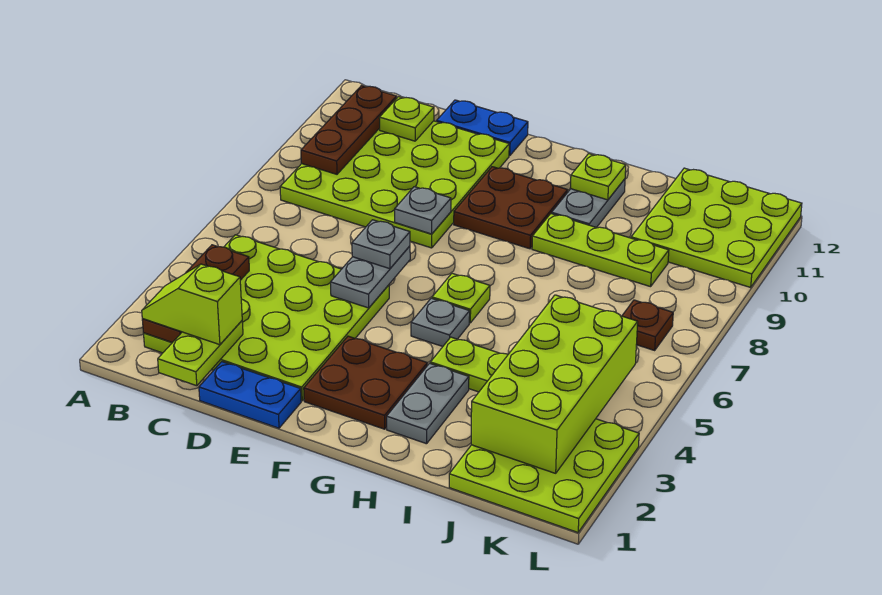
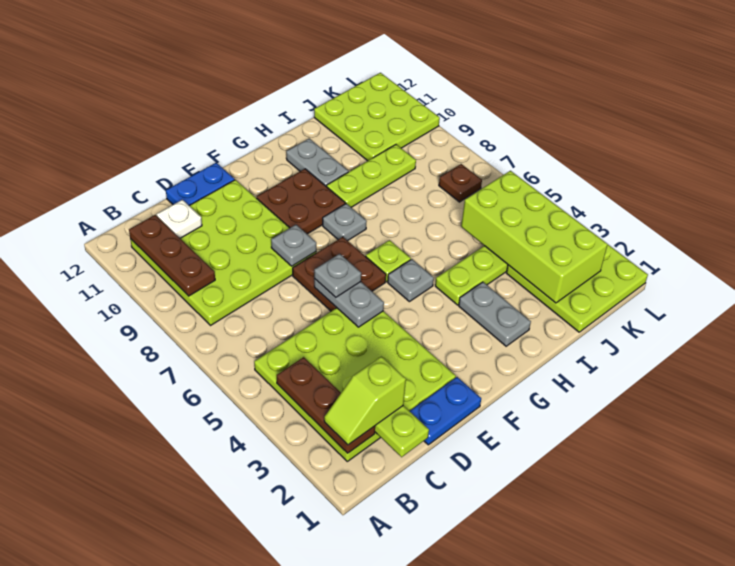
lime plate C11 level 2 -> white plate C11 level 2
brown plate F2:G3 level 1 -> brown plate E6:F7 level 1
none -> grey plate G8 level 1
lime plate H11 level 2 -> none

